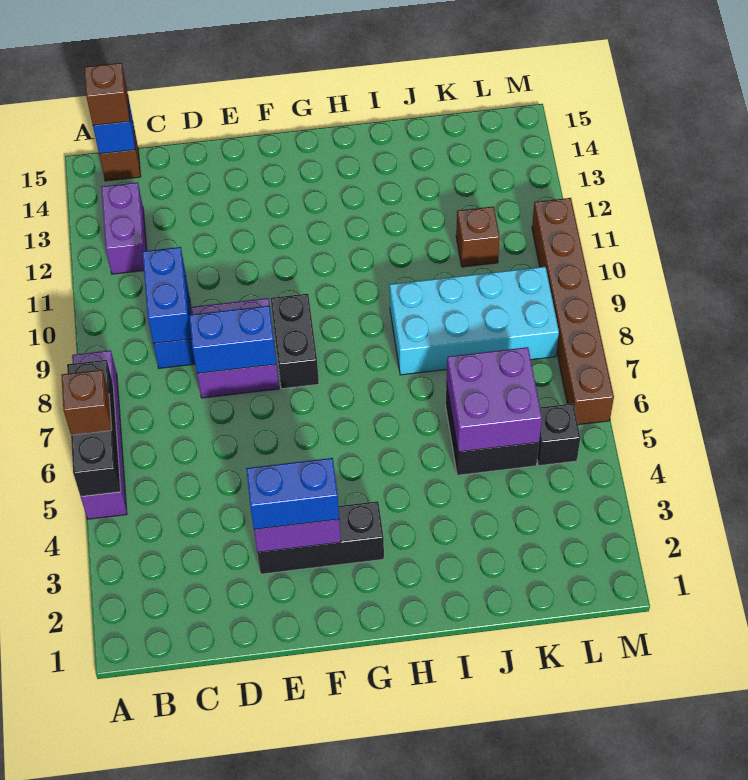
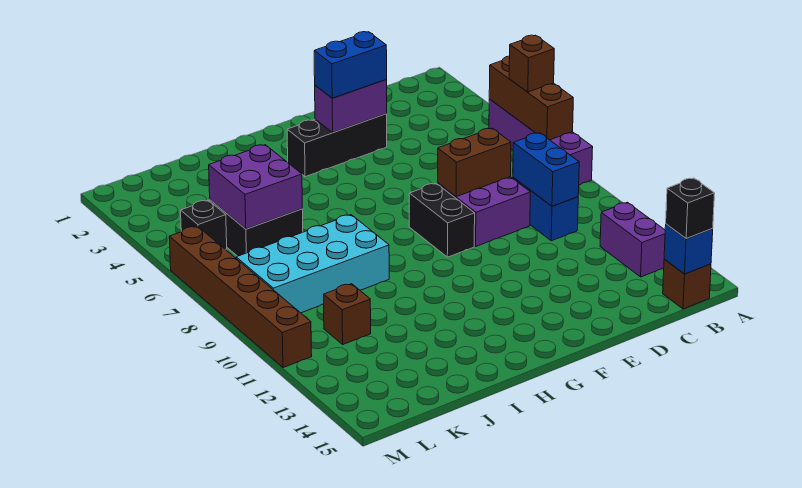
black brick A5:A7 level 2 -> brown brick A5:A7 level 2
brown brick B15 level 3 -> black brick B15 level 3
blue brick D8:E8 level 2 -> brown brick D8:E8 level 2

